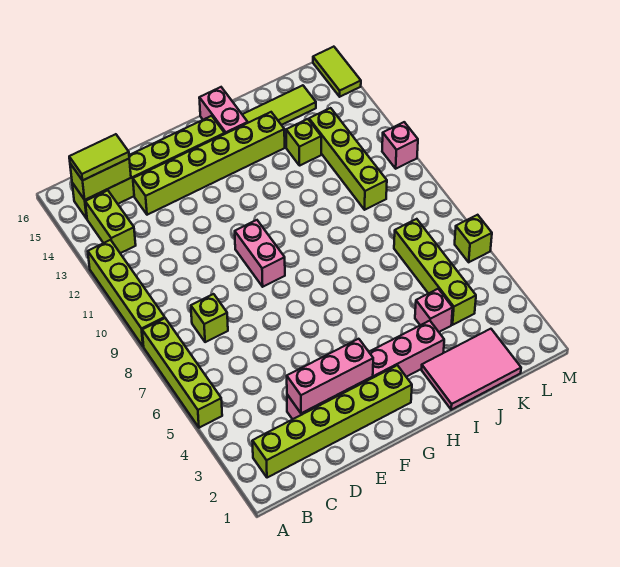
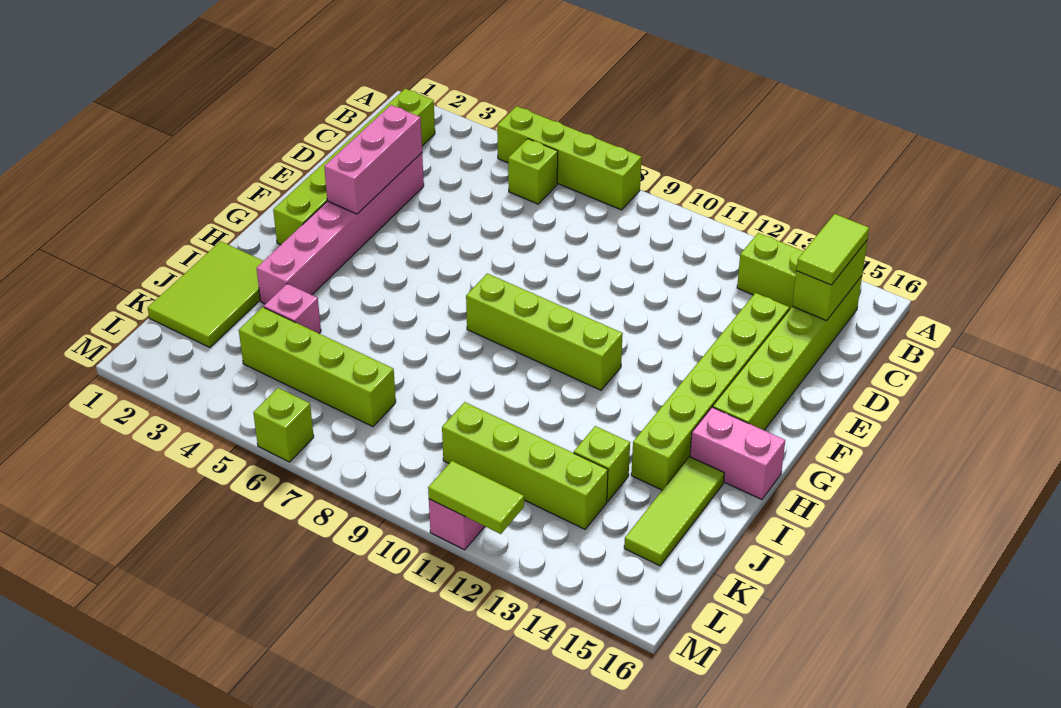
lime brick A9:A12 level 1 -> lime brick G8:G11 level 1
lime brick C8 level 1 -> lime brick B6 level 1
pink brick F9:F10 level 1 -> none
pink tile I1:K2 level 1 -> lime tile I1:K2 level 1
lime tile M15:M16 level 1 -> lime tile M11:M12 level 2

